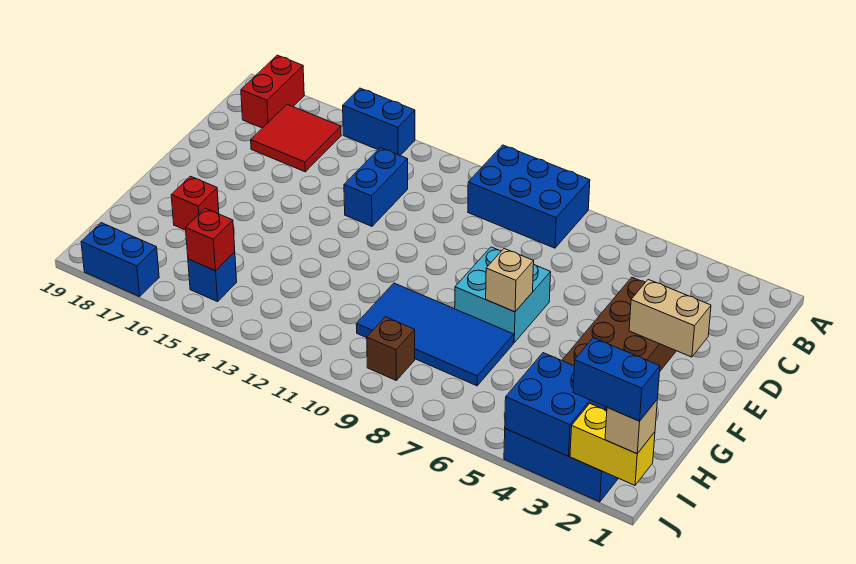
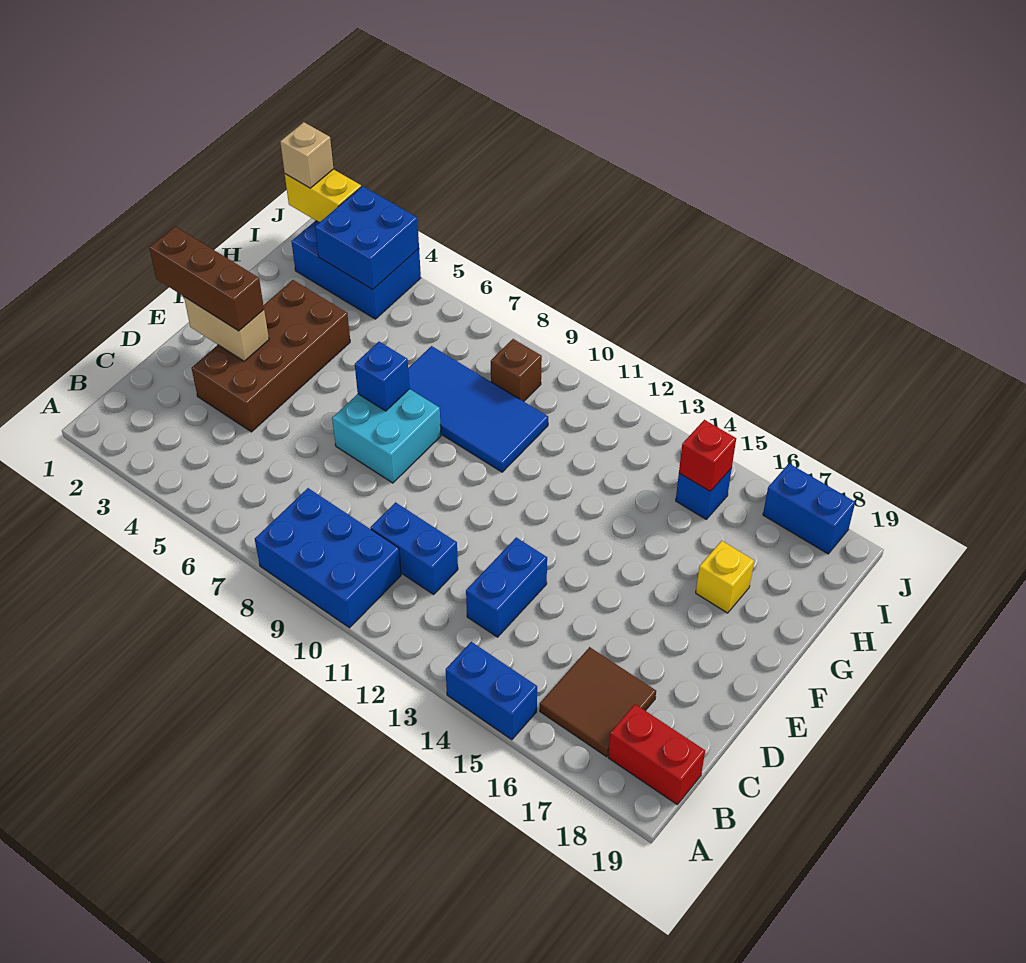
red brick A18:B18 level 1 -> red brick B18:B19 level 1
red tile B16:C17 level 1 -> brown tile B16:C17 level 1
none -> brown brick E1:E3 level 3
tan brick F7 level 2 -> blue brick F7 level 2
red brick G17 level 1 -> yellow brick G17 level 1
blue brick J1:J2 level 4 -> blue brick C10:C11 level 1

